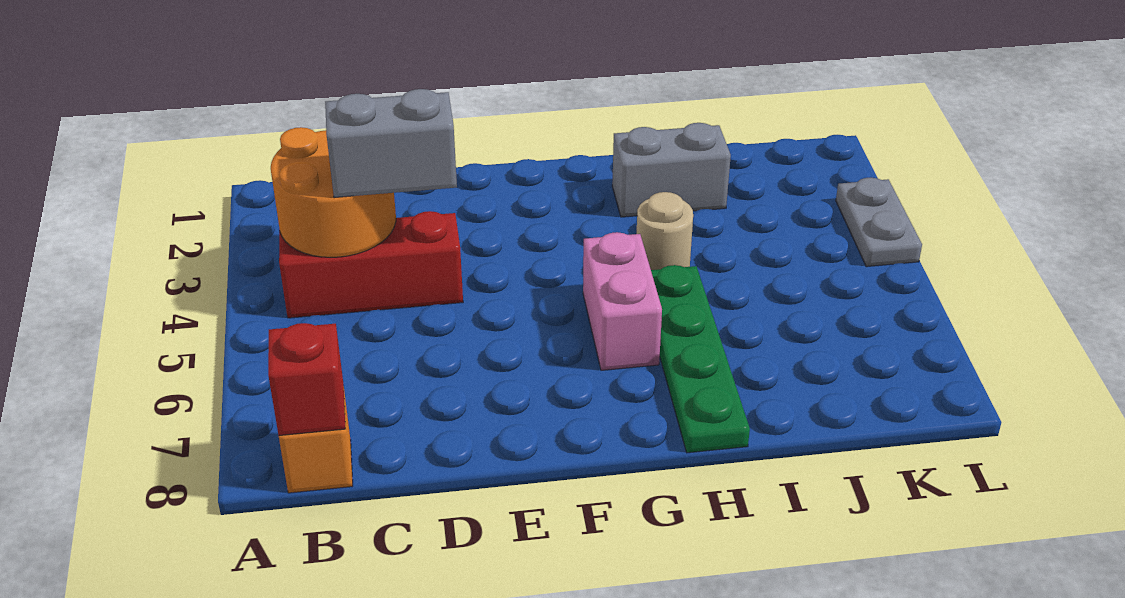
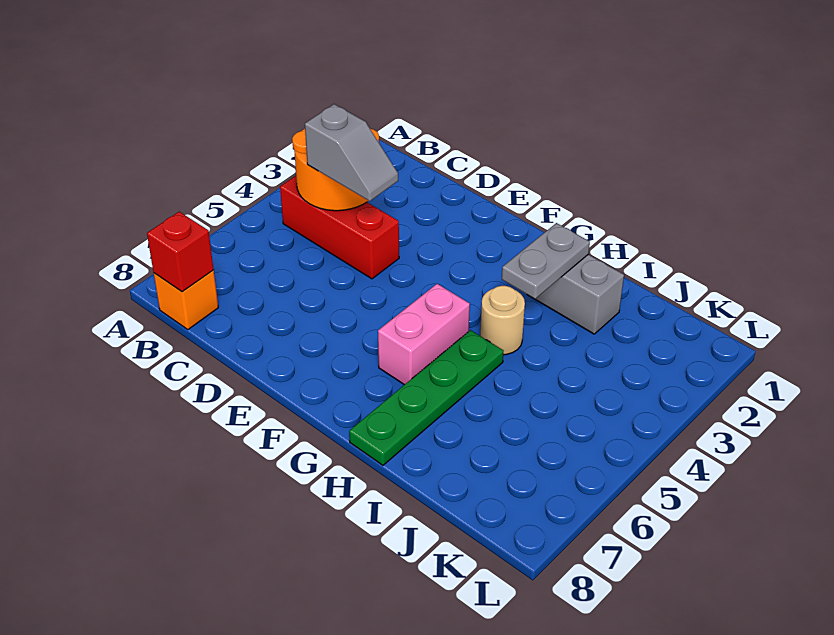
grey brick C4:D4 level 3 -> grey slope C4:D4 level 3 top C
grey plate L3:L4 level 1 -> grey plate H2:H3 level 2

